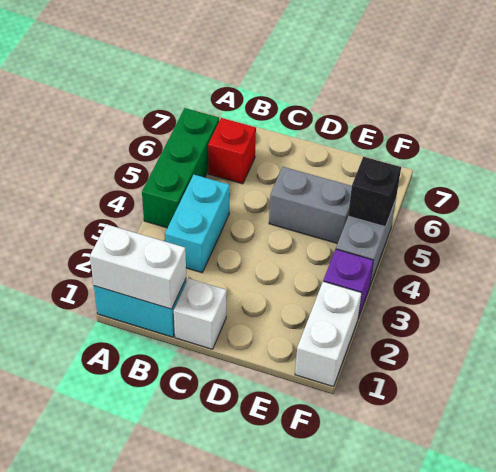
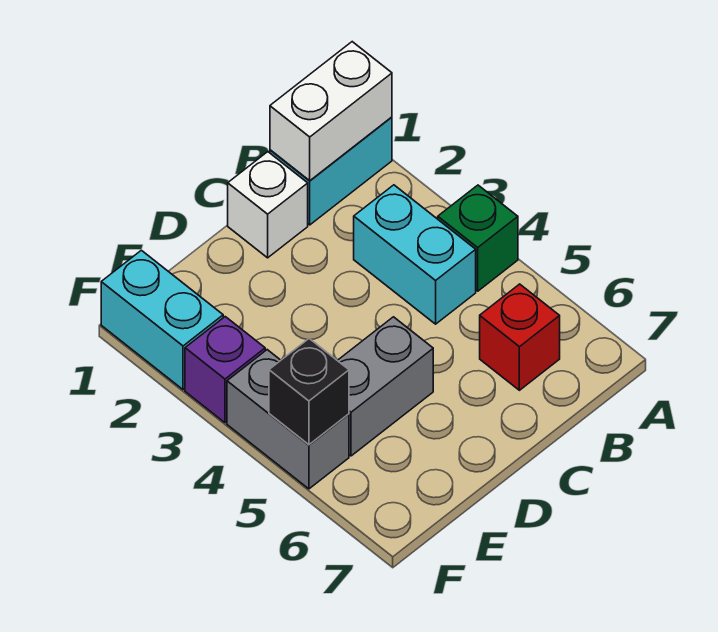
green brick A4:A6 level 1 -> green brick A4 level 1
white brick F1:F2 level 1 -> cyan brick F1:F2 level 1

